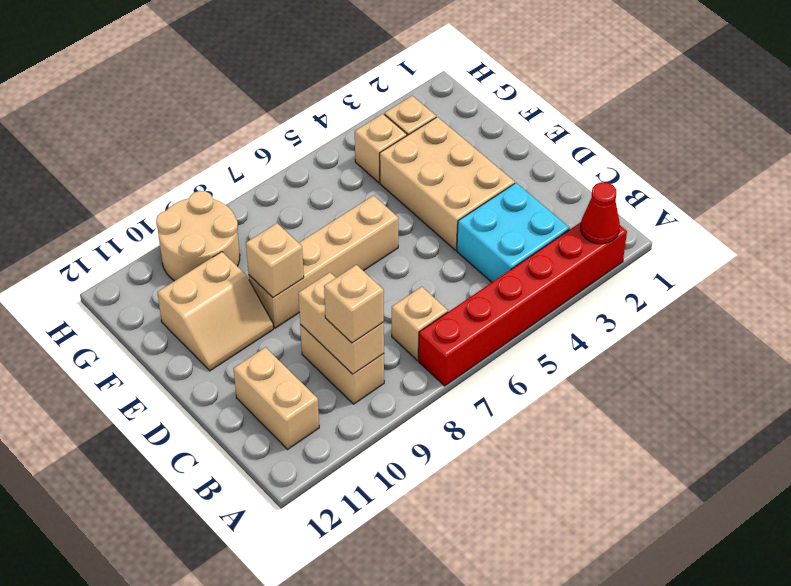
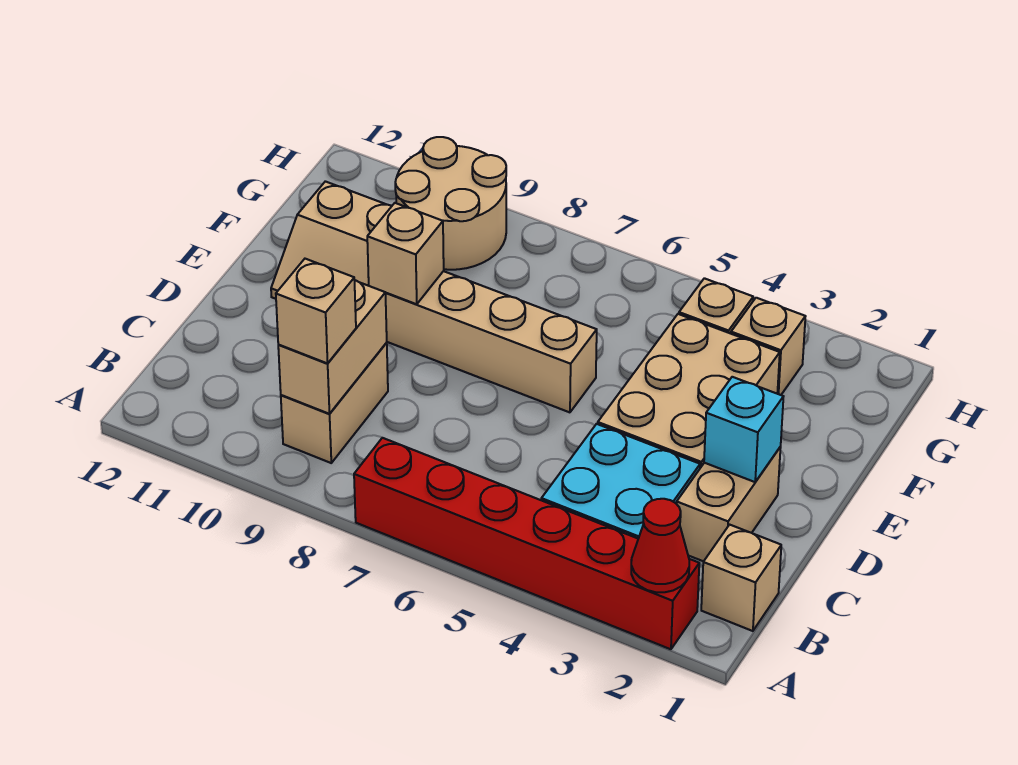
tan brick B7 level 1 -> tan brick B1 level 1
tan brick B11:C11 level 1 -> tan brick C2:D2 level 1
none -> cyan brick D2 level 2

